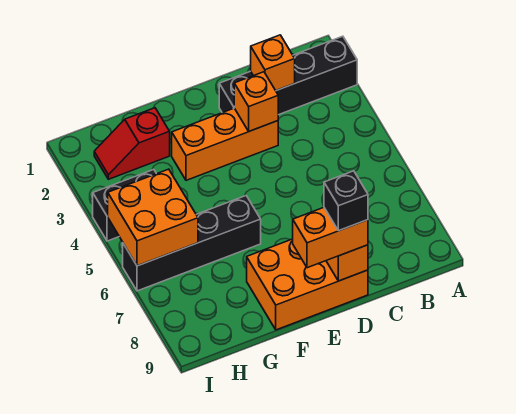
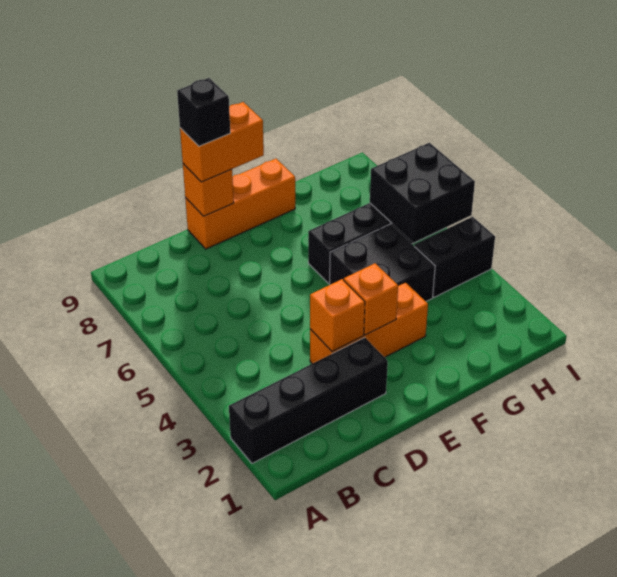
orange brick C2 level 2 -> orange brick E3 level 2
orange brick D8:F9 level 1 -> orange brick D9:F9 level 1
none -> black brick F4:G5 level 1
red slope G2:H2 level 1 top G -> none
orange brick H5:I6 level 2 -> black brick H5:I6 level 2

